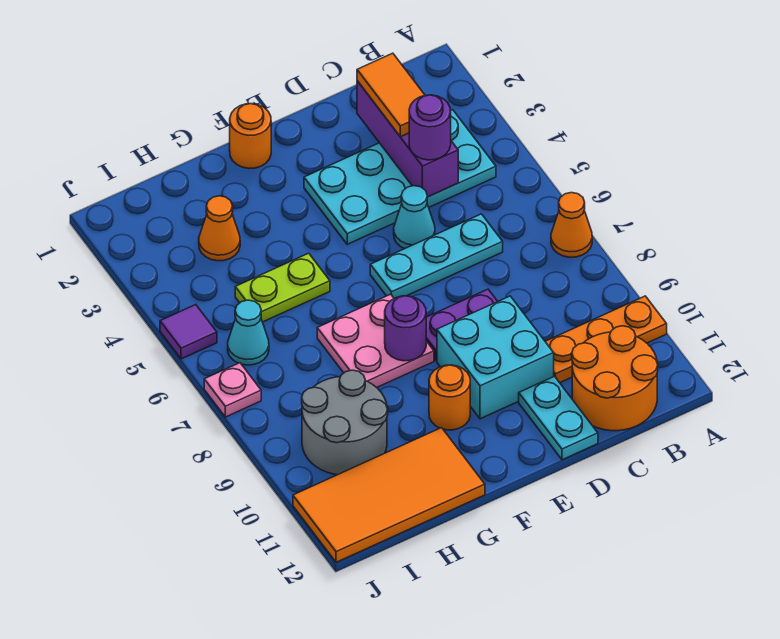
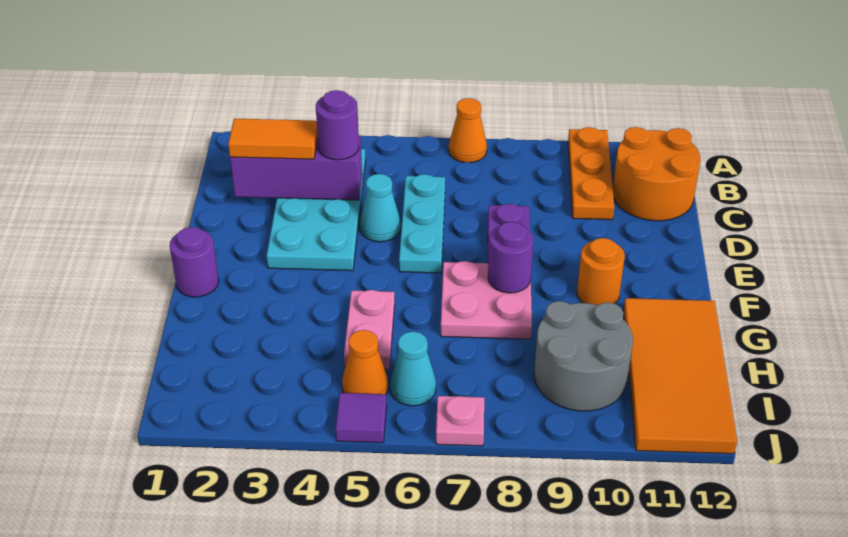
cyan brick D9:E10 level 1 -> none
cyan plate D11:D12 level 1 -> none
orange round brick F1 level 1 -> purple round brick F1 level 1
lime plate G5:H5 level 1 -> pink plate G5:H5 level 1
orange cone H3 level 1 -> orange cone I5 level 1

